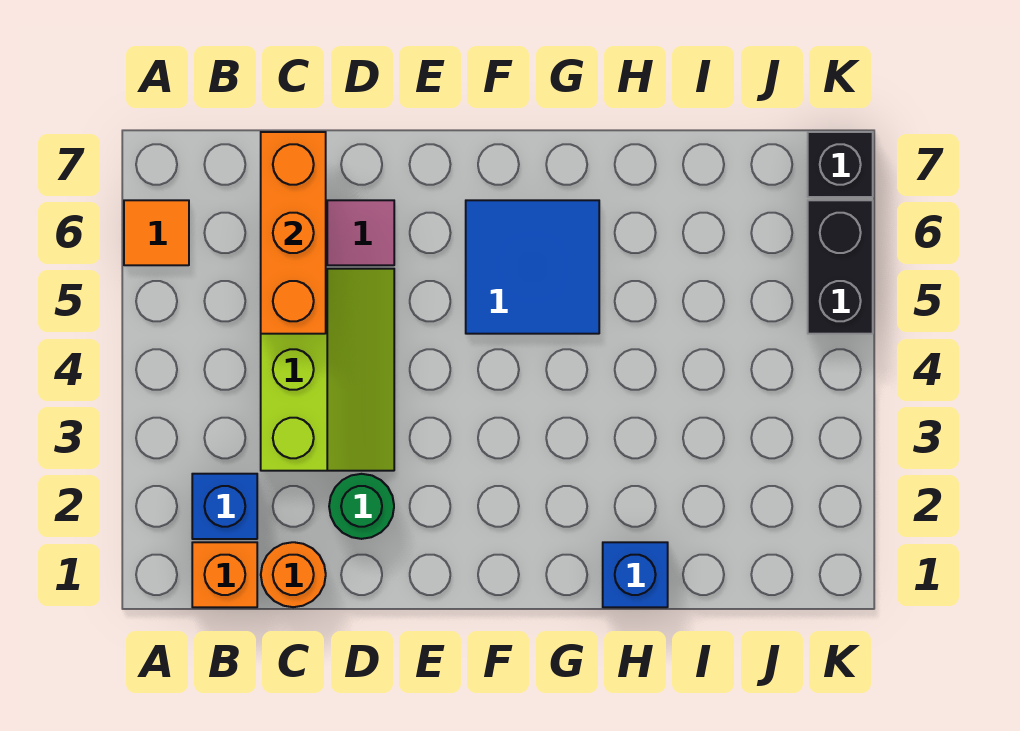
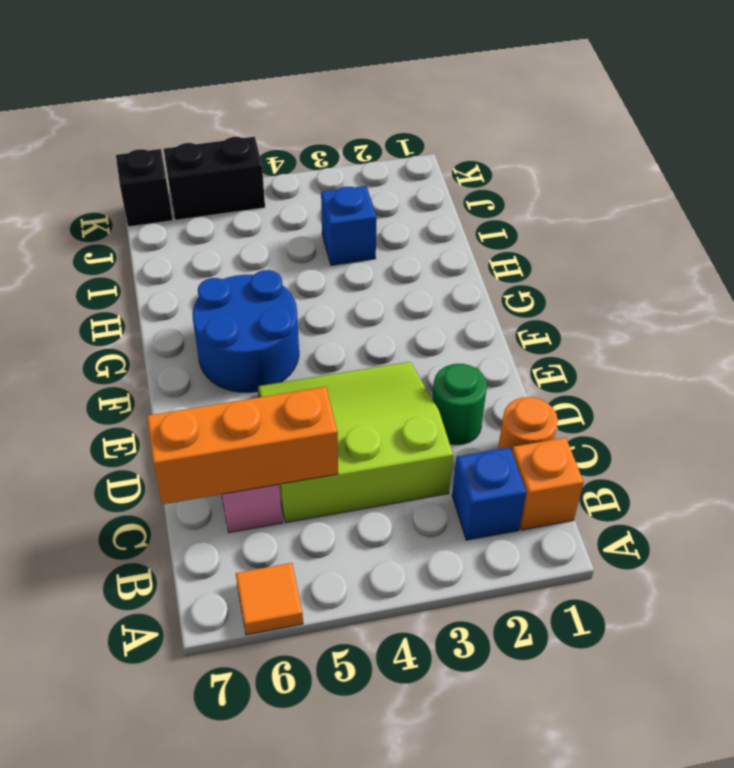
lime slope C3:D5 level 1 top C -> lime slope C3:E5 level 1 top C
blue tile F5:G6 level 1 -> blue round brick F5:G6 level 1
blue brick H1 level 1 -> blue brick I3 level 1

